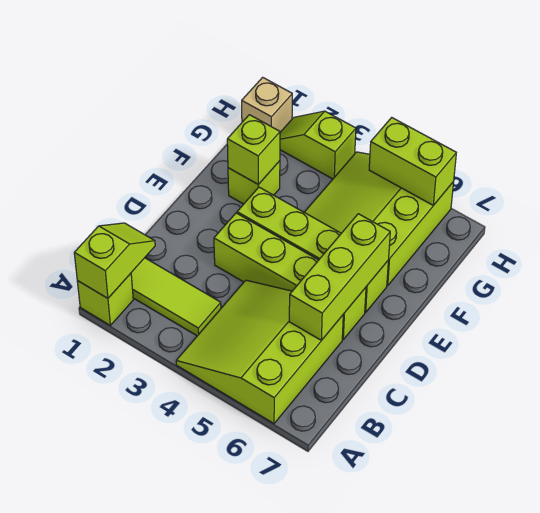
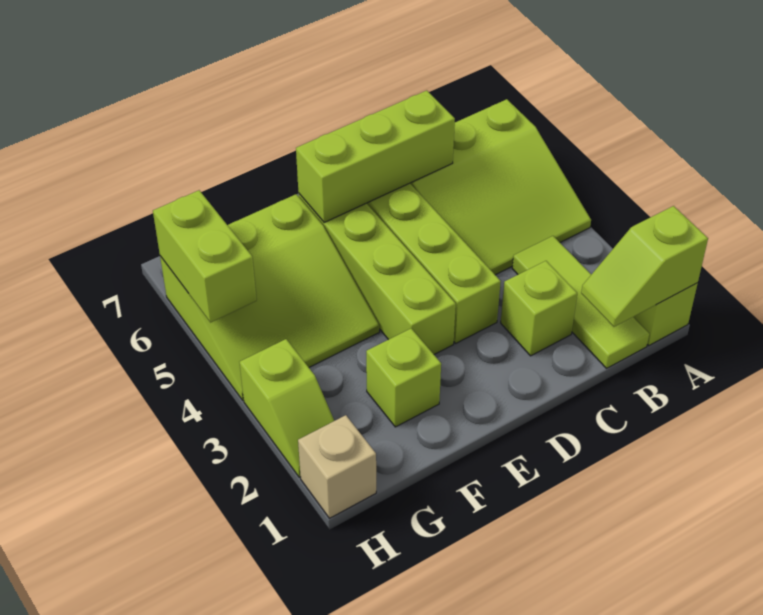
lime brick F2 level 2 -> lime brick C2 level 1

